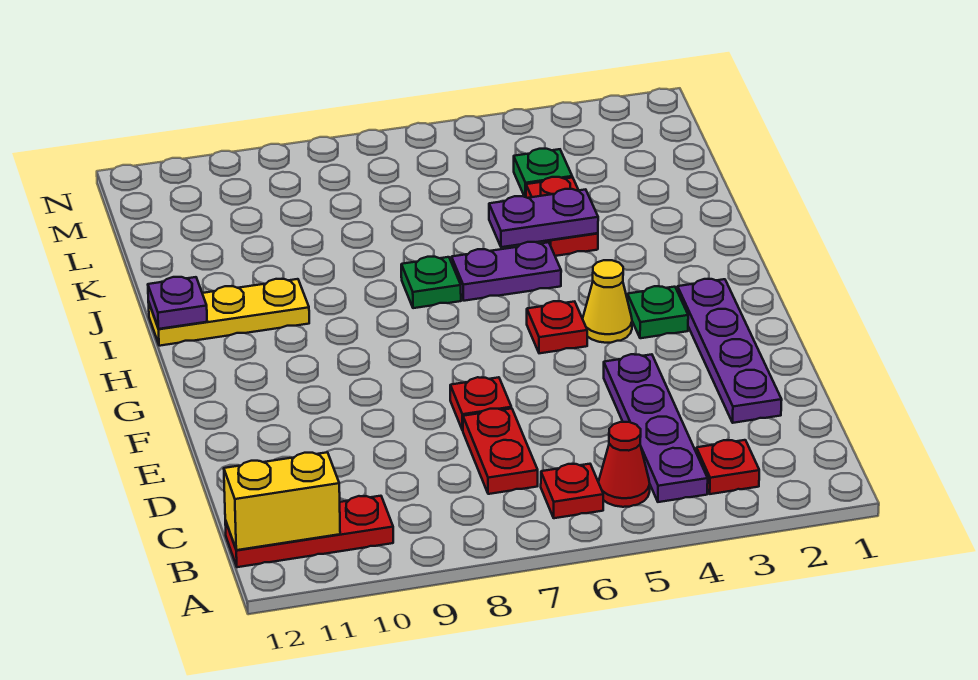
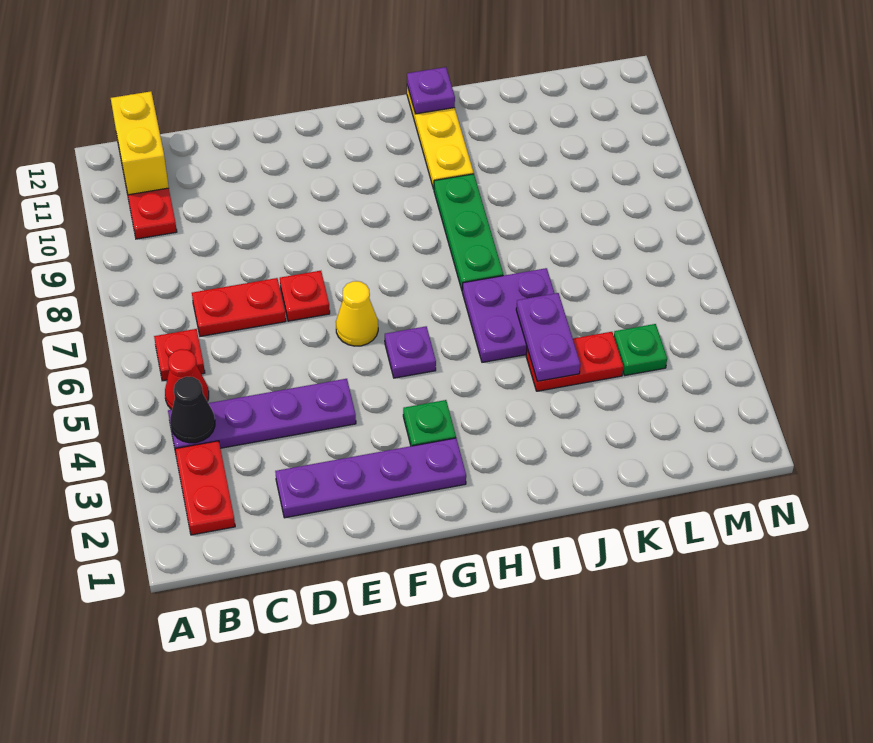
red plate B3 level 1 -> red plate B2:B3 level 1
none -> black cone B4 level 2
yellow cone G4 level 1 -> yellow cone F6 level 1
red plate G5 level 1 -> purple plate G5 level 1
purple plate I5:I6 level 1 -> purple plate I5:J6 level 1
green plate I7 level 1 -> green plate I7:I9 level 1

